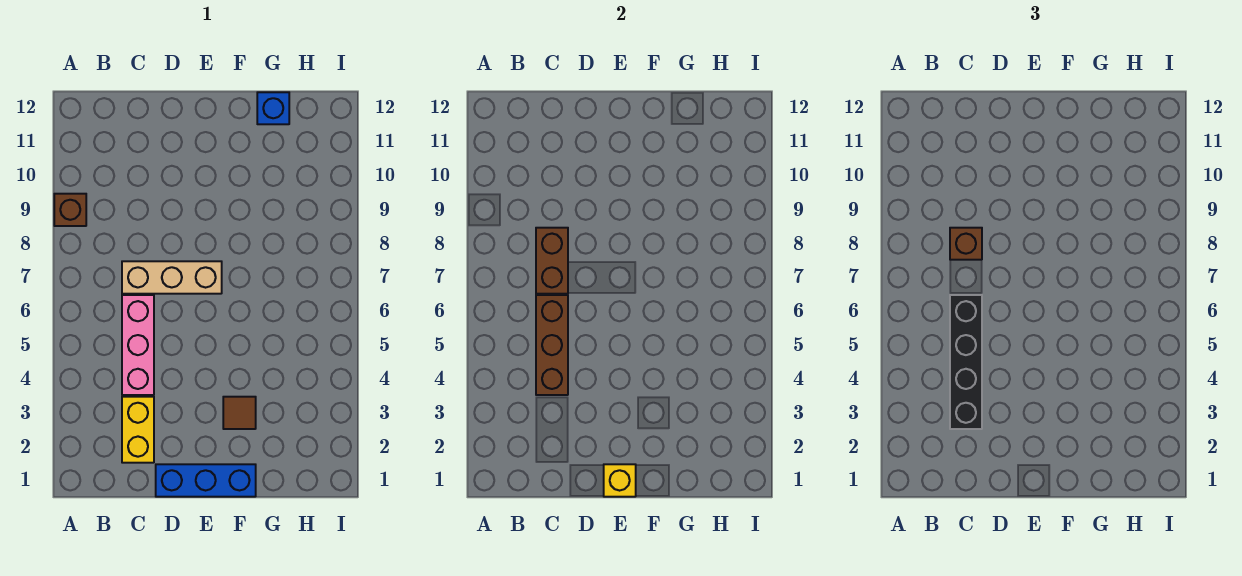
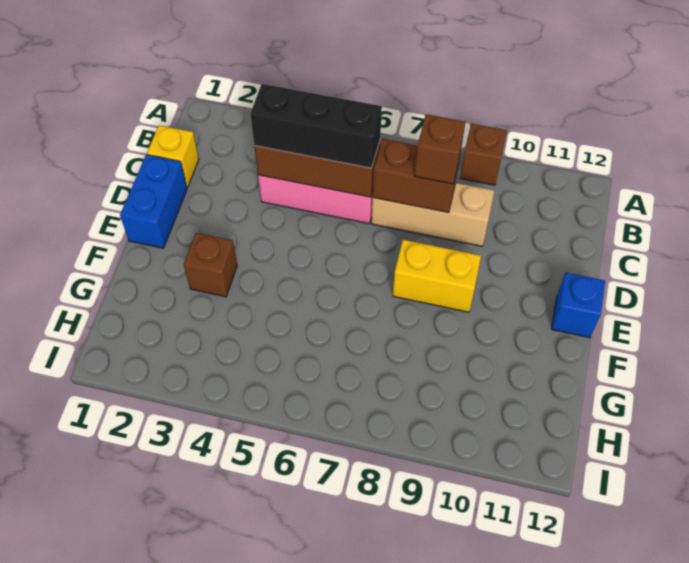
yellow brick C2:C3 level 1 -> yellow brick E8:E9 level 1
black brick C3:C6 level 3 -> black brick C4:C6 level 3
tan brick C7:E7 level 1 -> tan brick C7:C9 level 1
blue brick D1:F1 level 1 -> blue brick D1:E1 level 1
yellow brick E1 level 2 -> yellow brick C1 level 1
brown tile F3 level 1 -> brown brick F3 level 1
blue brick G12 level 1 -> blue brick E12 level 1

